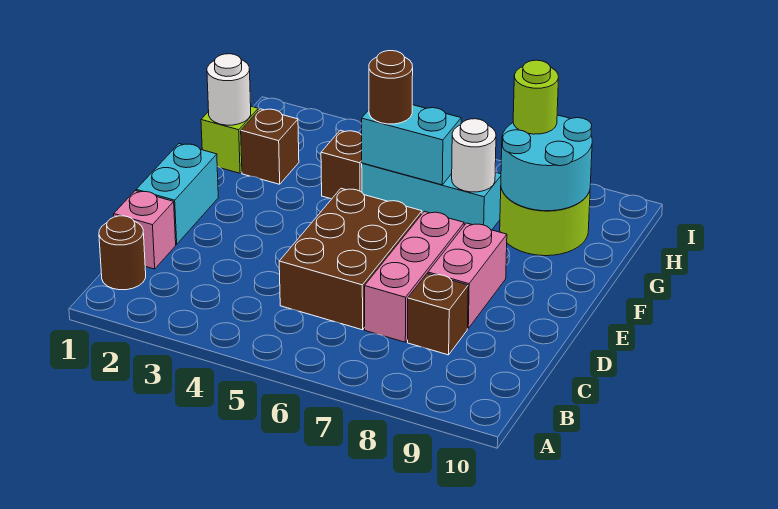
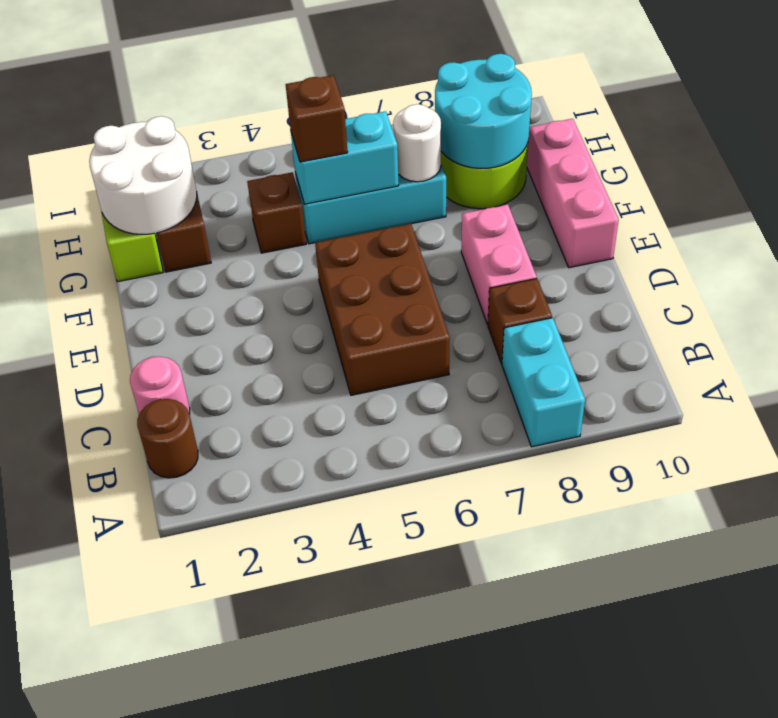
pink brick C1 level 1 -> pink round brick C1 level 1
pink brick C7:E7 level 1 -> pink brick E10:G10 level 1
cyan brick D1:E1 level 1 -> cyan brick A8:B8 level 1
white round brick G1 level 2 -> white round brick G1:H2 level 2
brown round brick G5 level 3 -> brown brick G5 level 3
lime round brick H8 level 3 -> none

